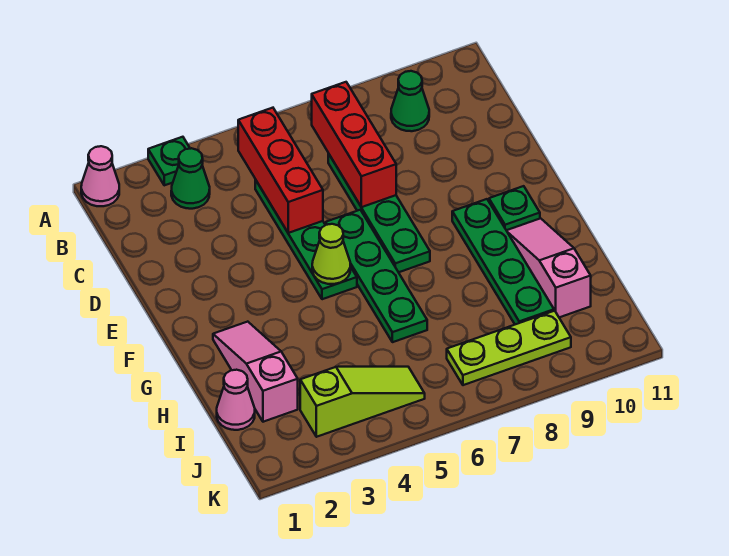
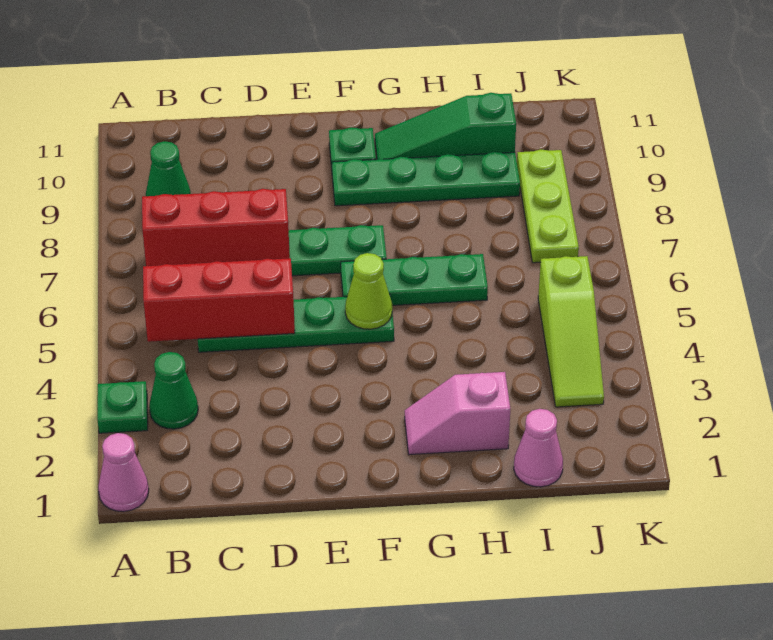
green plate E6:H6 level 1 -> green plate F6:H6 level 1
pink slope G2:I2 level 1 top I -> pink slope G2:H2 level 1 top H
pink slope G10:I10 level 1 top I -> green slope G10:I10 level 1 top I
lime slope J3:J5 level 1 top 3 -> lime slope J3:J5 level 1 top 5

